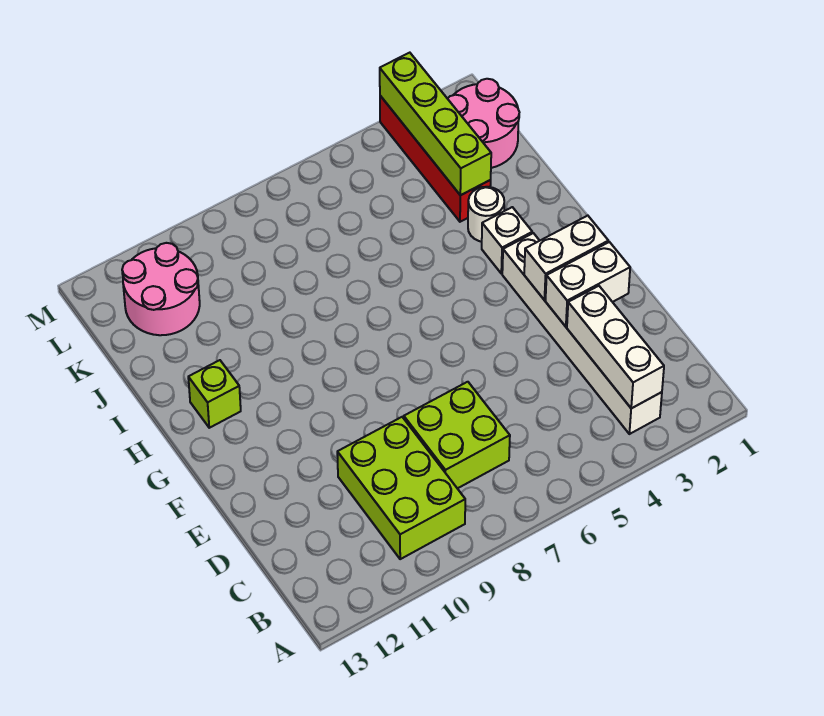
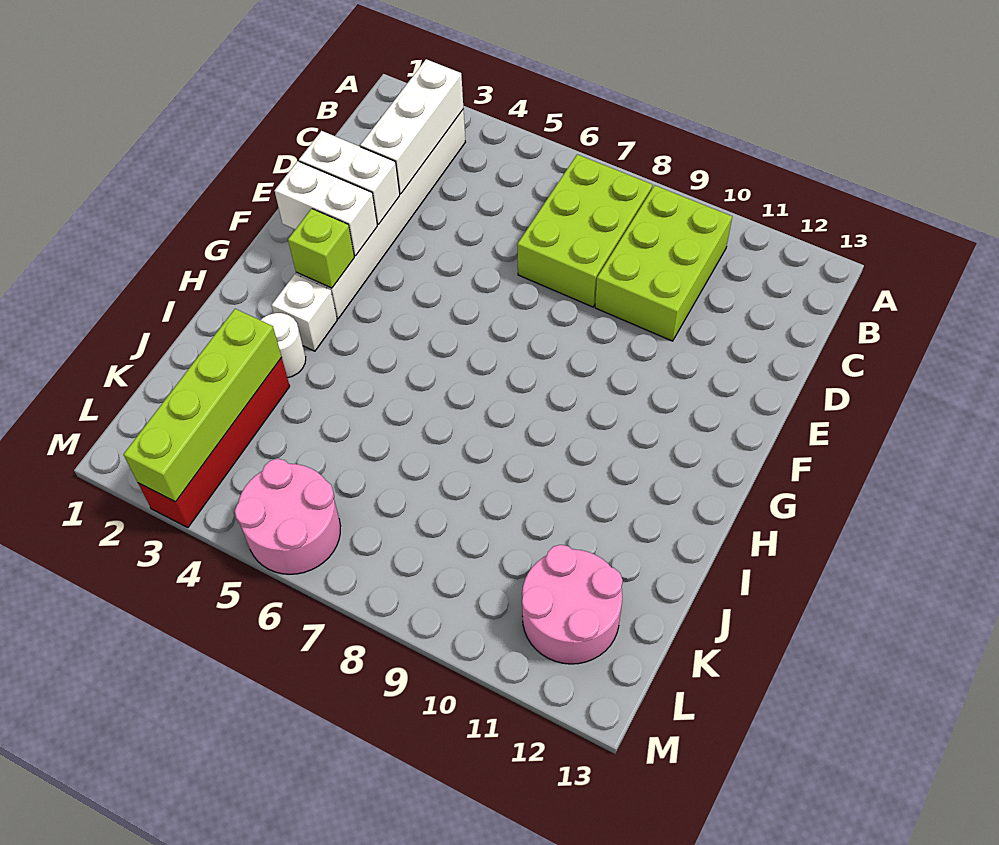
lime brick C7:D8 level 1 -> lime brick B7:D8 level 1
lime brick H12 level 1 -> lime brick G3 level 2
pink round brick K1:L2 level 1 -> pink round brick L5:M6 level 1

